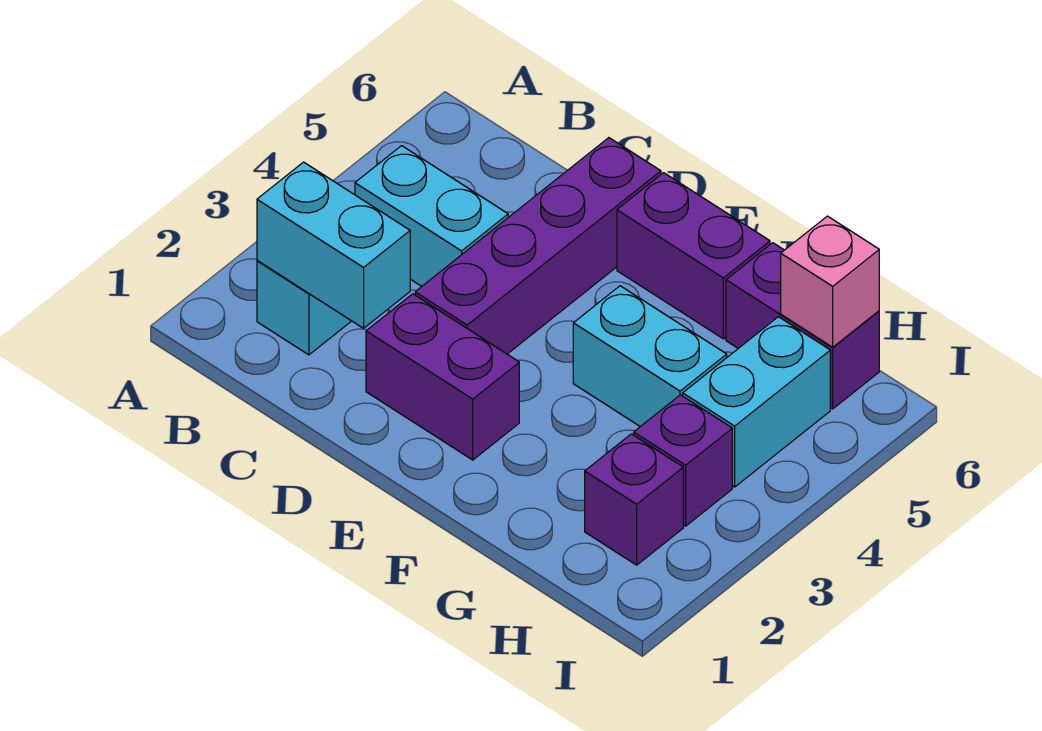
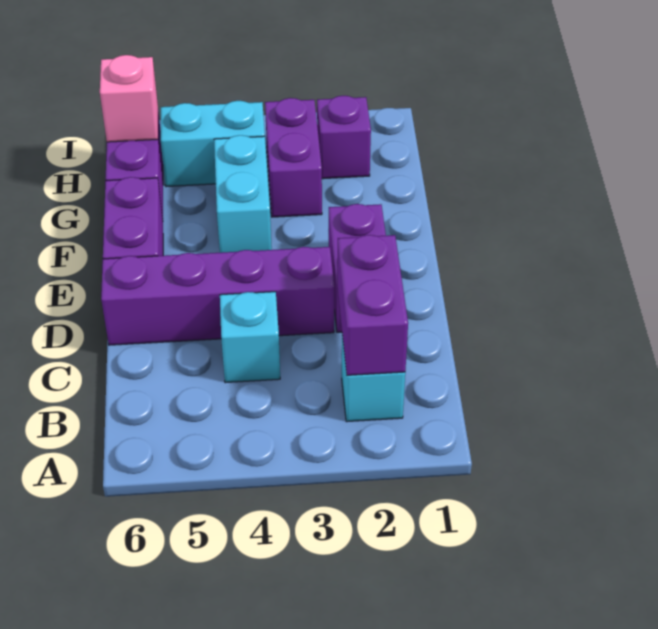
cyan brick B2:C2 level 2 -> purple brick B2:C2 level 2
cyan brick B4:C4 level 1 -> cyan brick C4 level 1
purple brick H3 level 1 -> purple brick G3:H3 level 1

